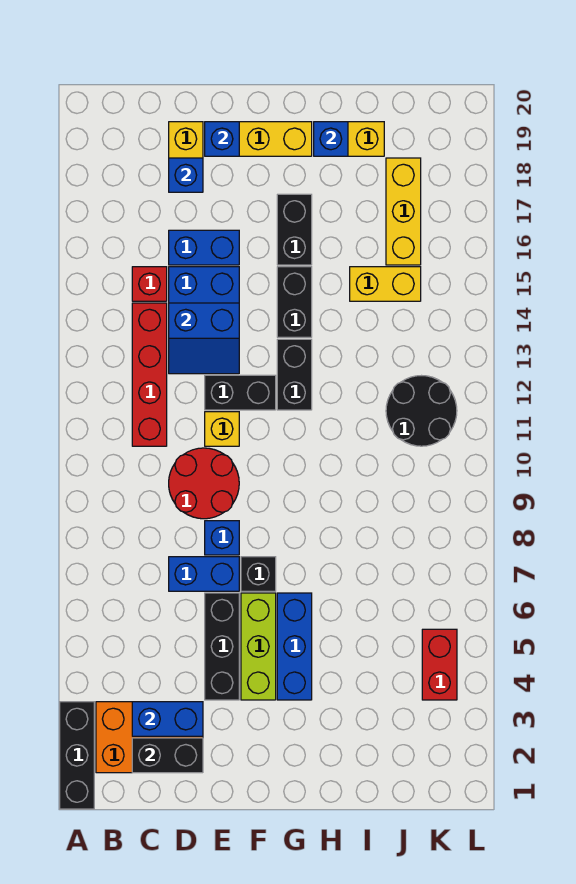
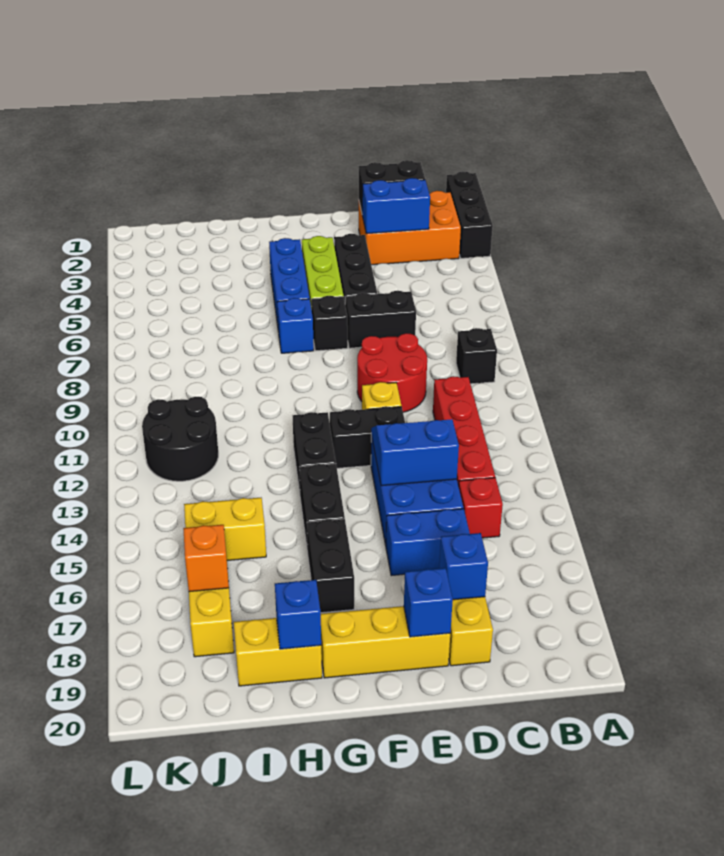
none -> black brick B9 level 1
blue brick D7:E7 level 1 -> black brick D7:E7 level 1
blue brick E8 level 1 -> blue brick G7 level 1
none -> orange brick J17 level 2
red brick K4:K5 level 1 -> none

